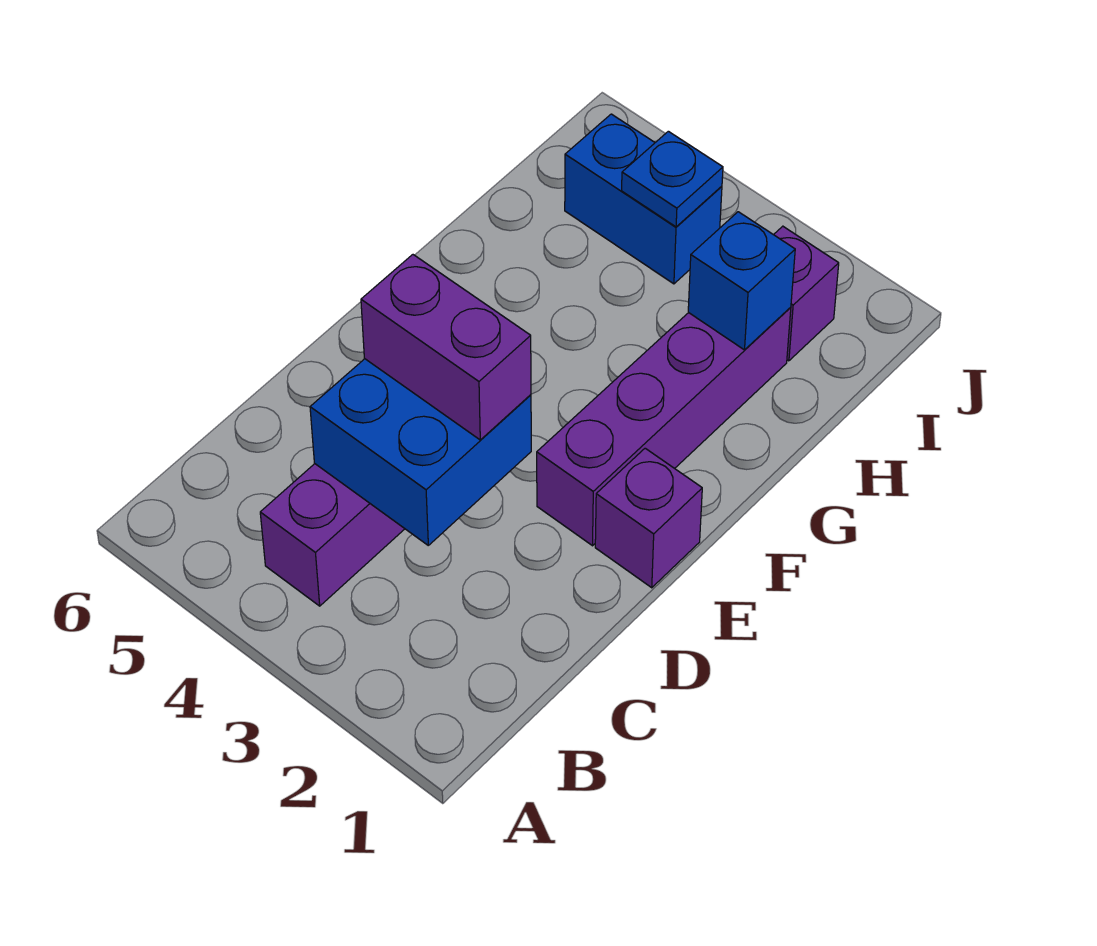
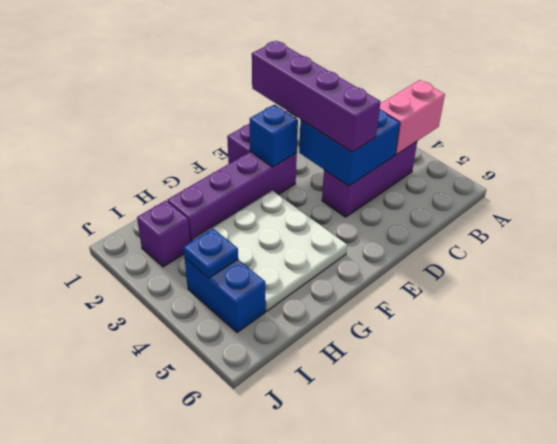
none -> pink brick A4:B4 level 2
purple brick D3:D4 level 3 -> purple brick D1:D4 level 3
none -> white plate F3:H5 level 1
blue brick H2 level 2 -> blue brick E2 level 2

